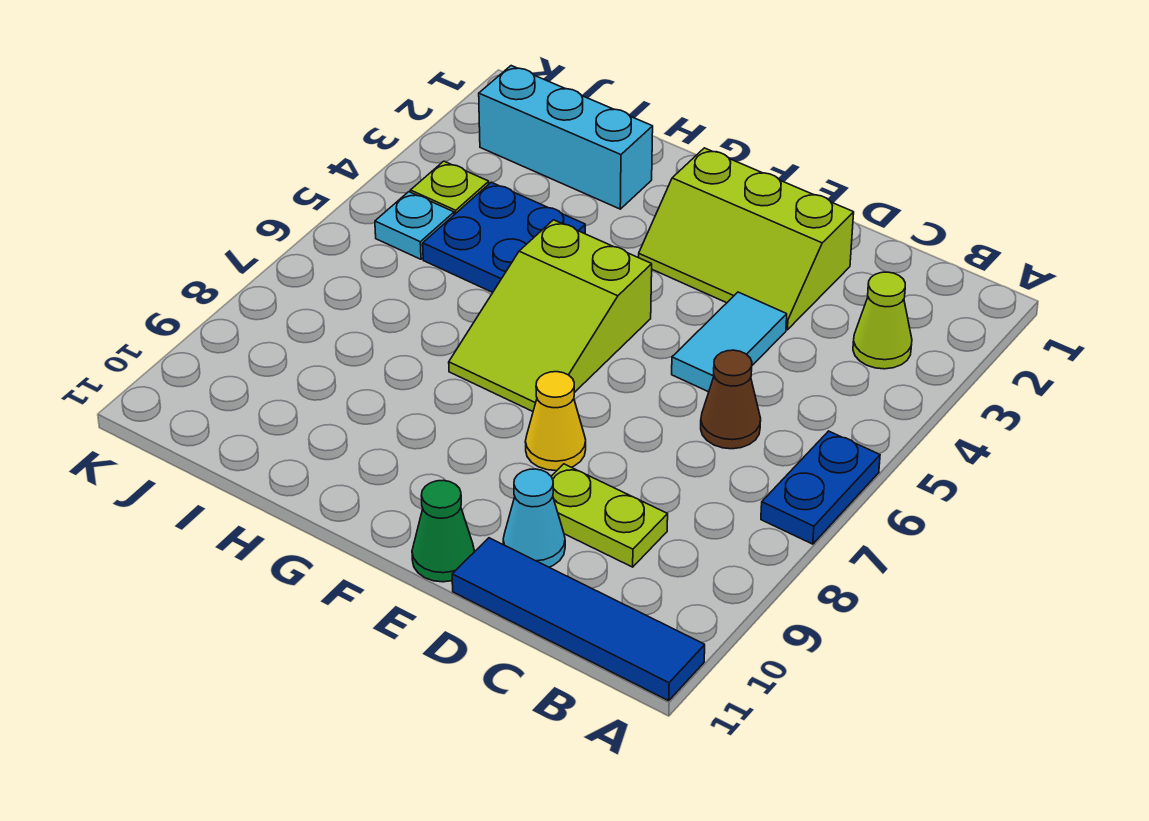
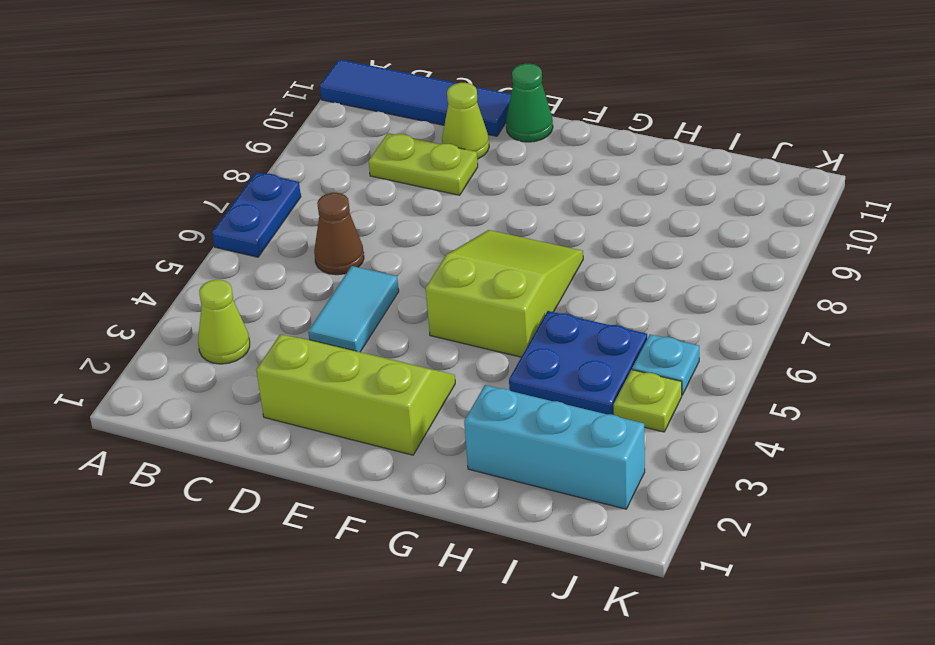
cyan cone D10 level 1 -> lime cone D10 level 1
yellow cone E8 level 1 -> none

